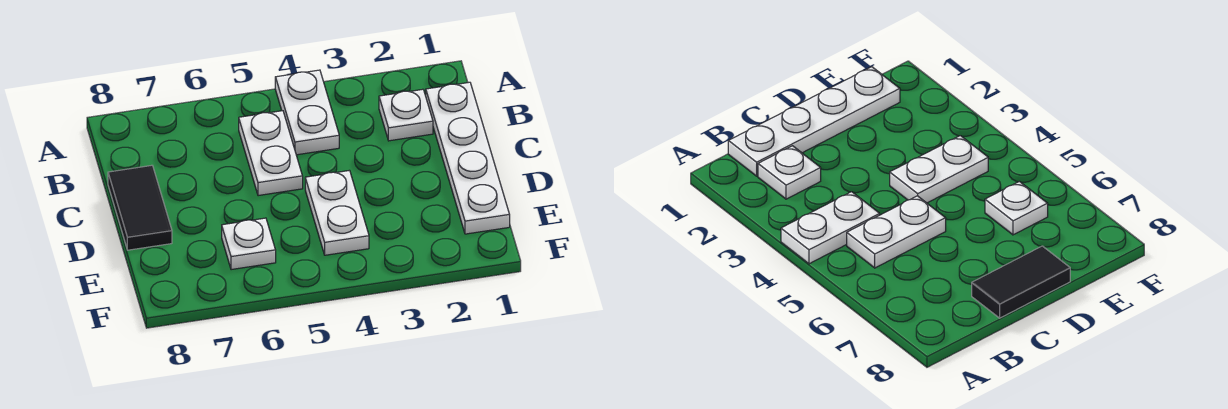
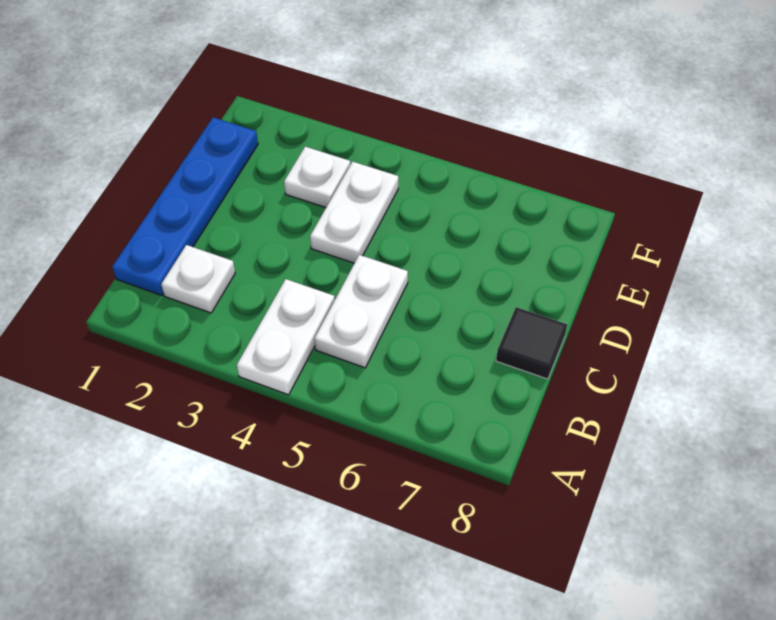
white plate B1:E1 level 1 -> blue plate B1:E1 level 1
black tile C8:D8 level 1 -> black tile C8 level 1
white plate E6 level 1 -> white plate E3 level 1

